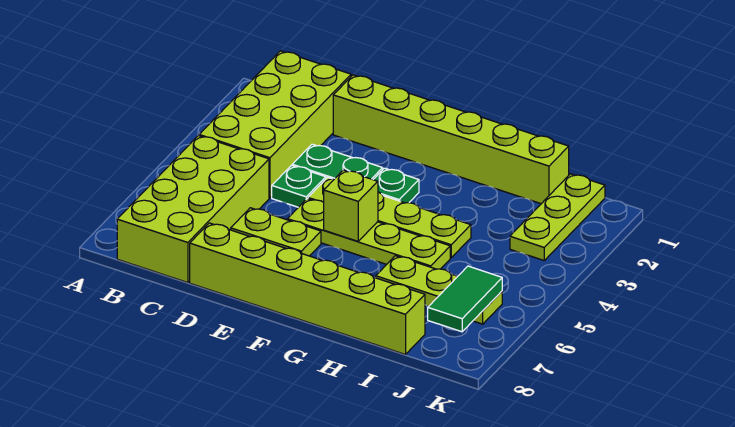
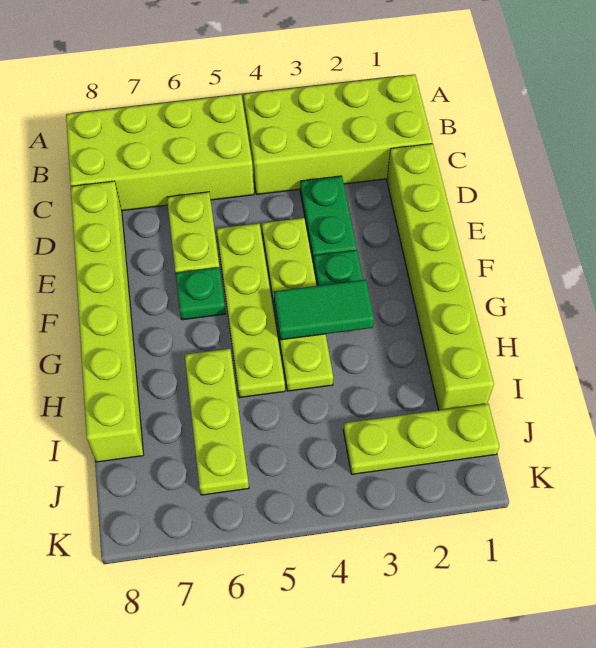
green plate D4 level 1 -> green plate F6 level 1
lime brick F5 level 2 -> none
green tile J6:J7 level 2 -> green tile G3:G4 level 2

